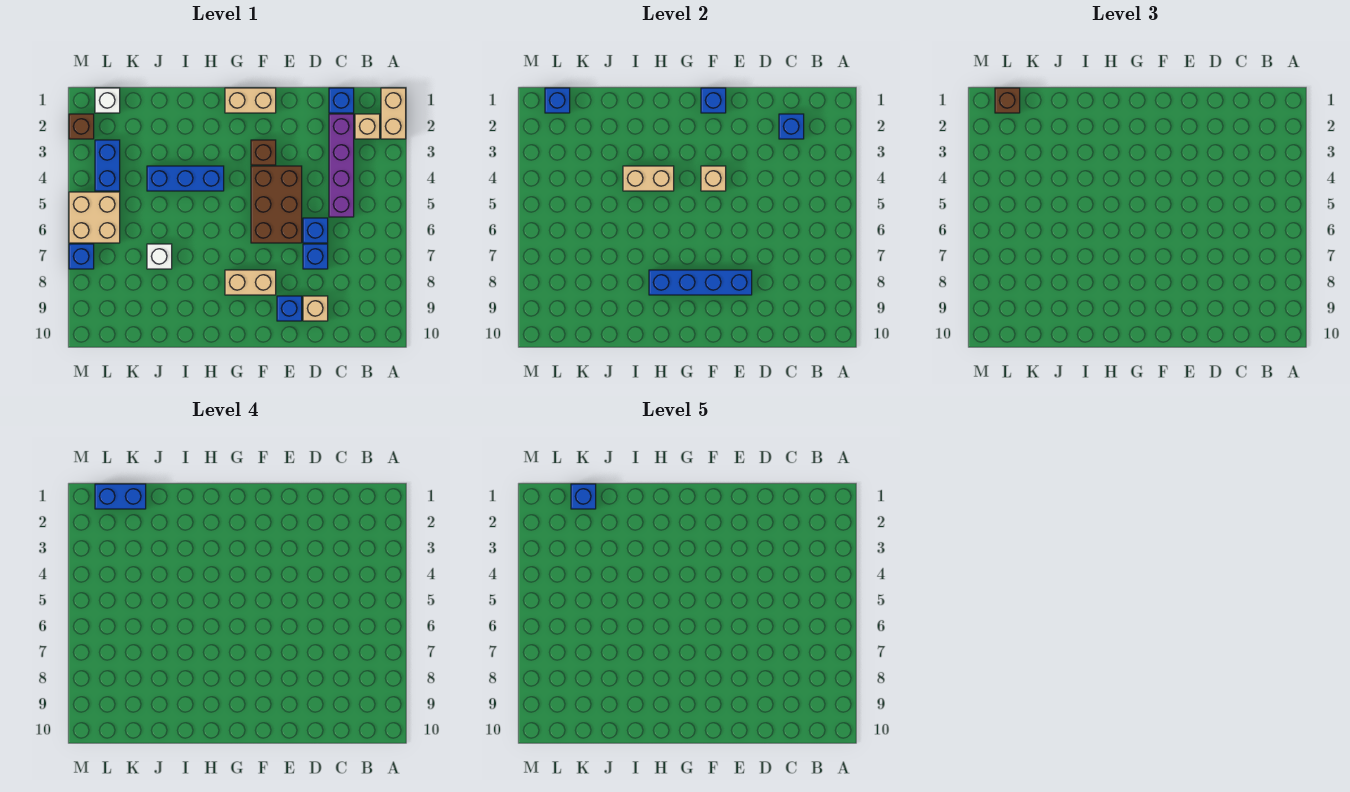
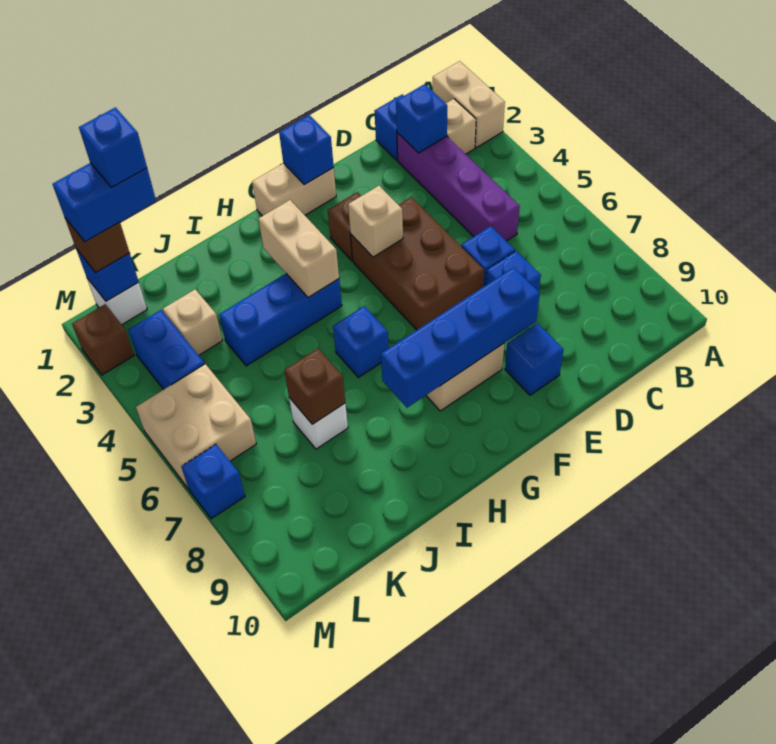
tan brick D9 level 1 -> tan brick K3 level 1
tan brick H4:I4 level 2 -> tan brick H3:H4 level 2
none -> blue brick H6 level 1
none -> brown brick J7 level 2

